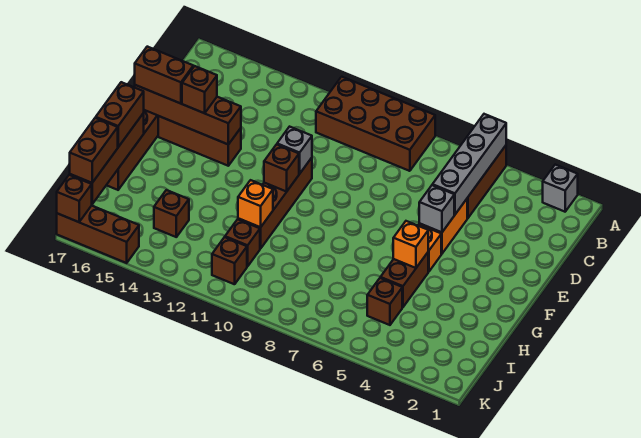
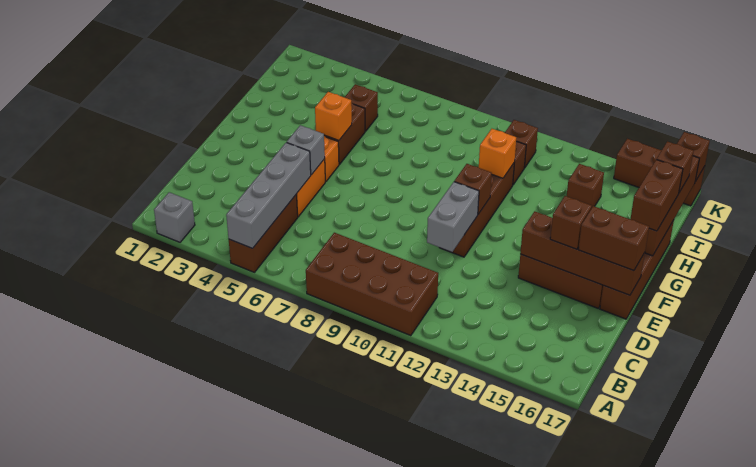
grey brick E11 level 2 -> grey brick D11:E11 level 2
brown brick I17:J17 level 3 -> brown brick I17 level 3

